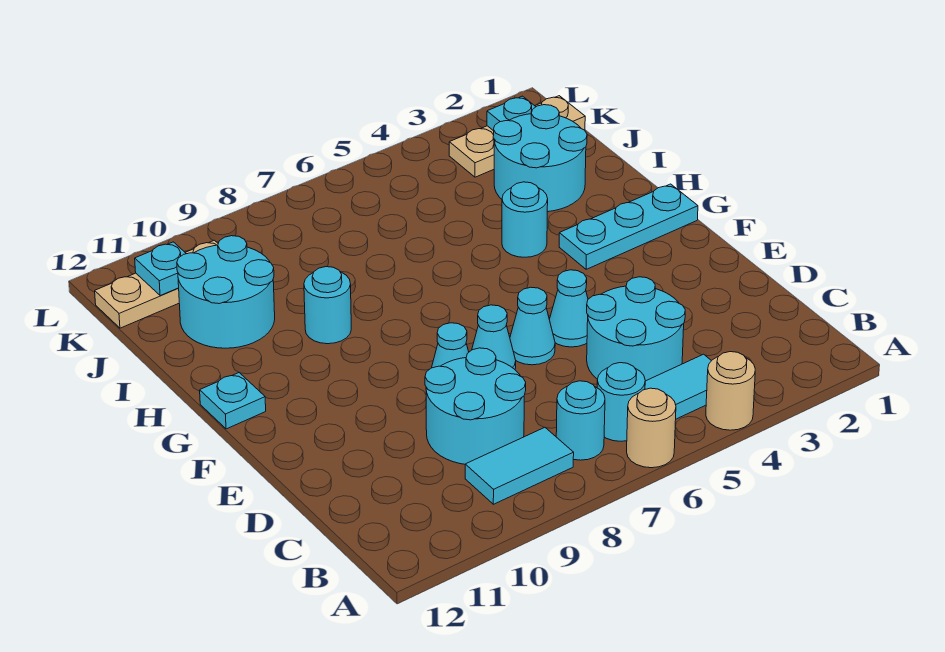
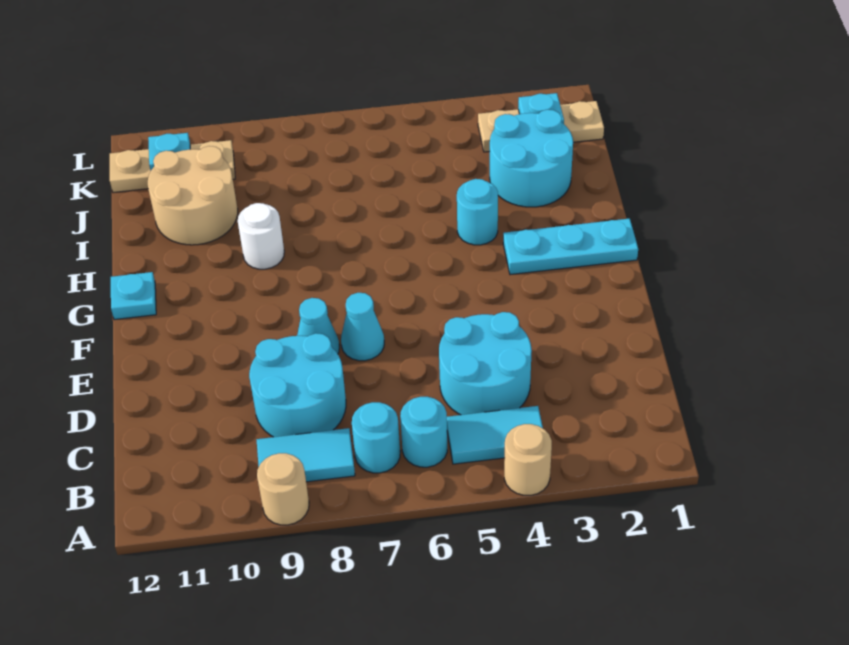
tan round brick A6 level 1 -> tan round brick A9 level 1
cyan cone E5 level 1 -> none
cyan cone E6 level 1 -> none
cyan round brick H9 level 1 -> white round brick H9 level 1
cyan round brick I10:J11 level 1 -> tan round brick I10:J11 level 1

